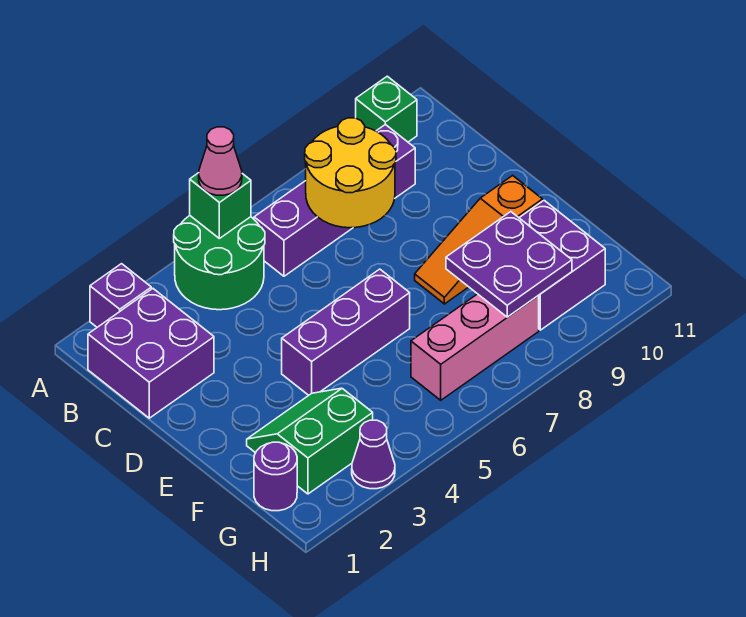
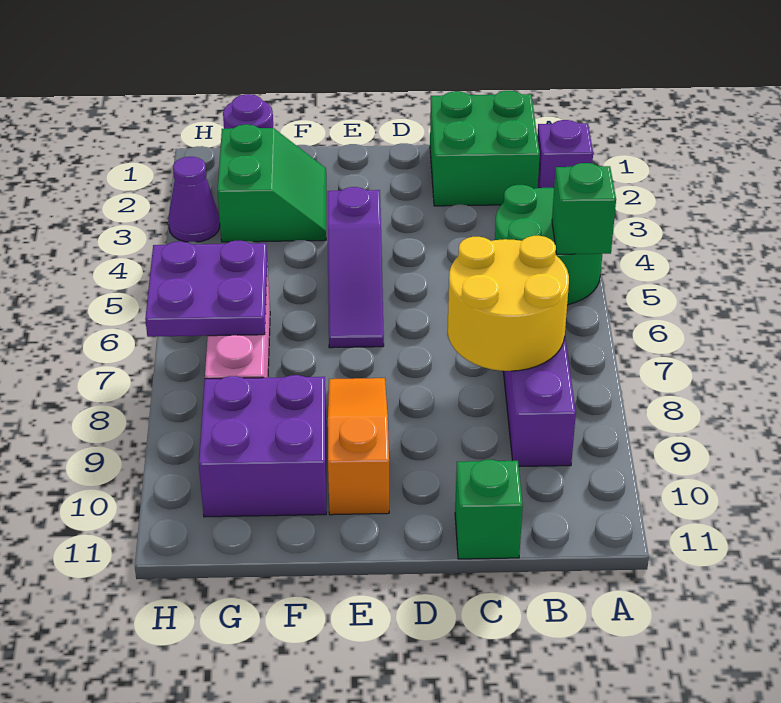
pink cone A5 level 3 -> none
green brick A10 level 1 -> green brick C11 level 1
purple brick B1:C2 level 1 -> green brick B1:C2 level 1
purple brick E4:E6 level 1 -> purple slope E4:E6 level 1 top 4
purple plate F8:G9 level 2 -> purple plate G6:H7 level 2

